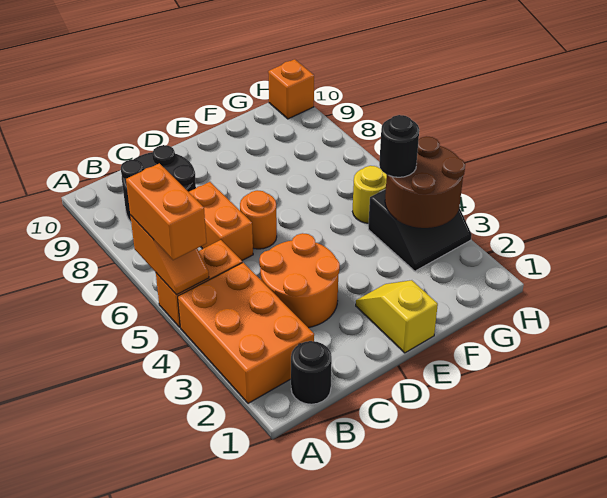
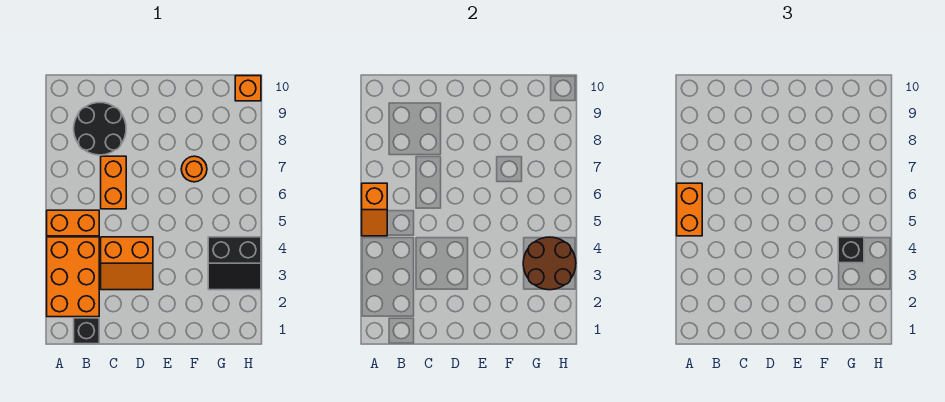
black round brick B1 level 1 -> black brick B1 level 1
orange round brick C3:D4 level 1 -> orange slope C3:D4 level 1 top 4
orange round brick D6 level 1 -> orange round brick F7 level 1
yellow slope E1:E2 level 1 top 1 -> none
black round brick G4 level 3 -> black brick G4 level 3
yellow round brick G5 level 1 -> none

